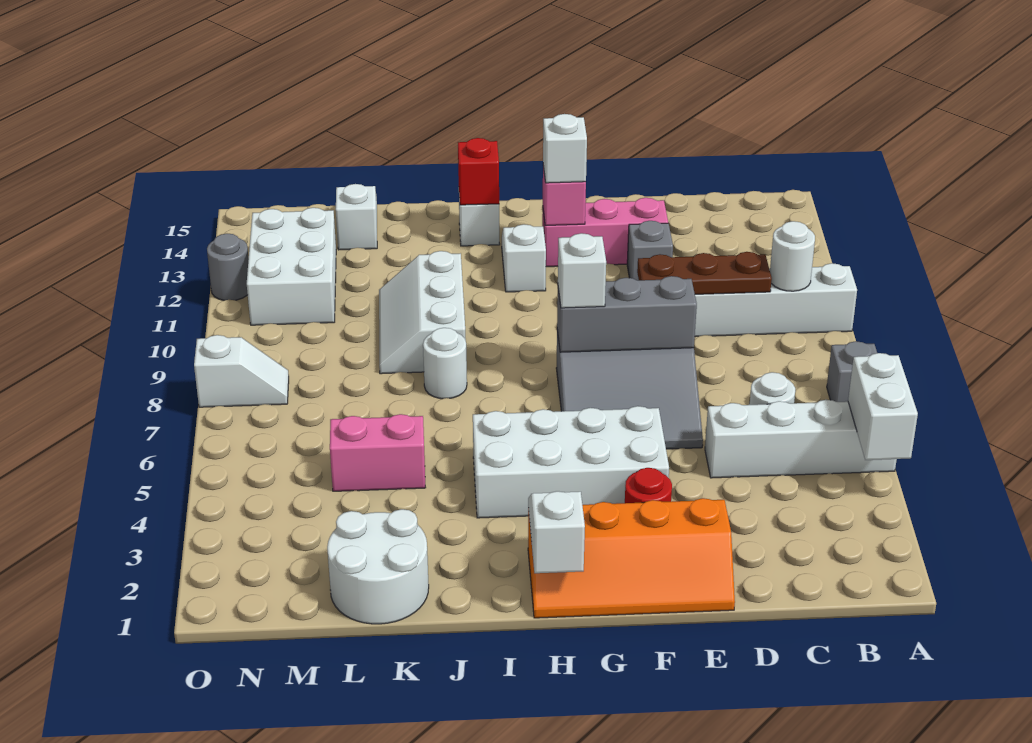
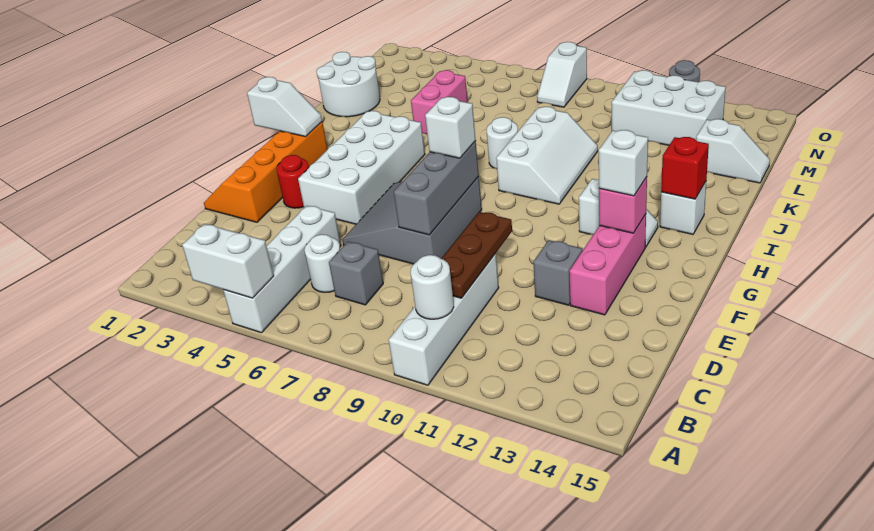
grey brick A7 level 1 -> grey brick C7 level 1
white slope J9:K11 level 1 top J -> white slope I9:K10 level 1 top 9

